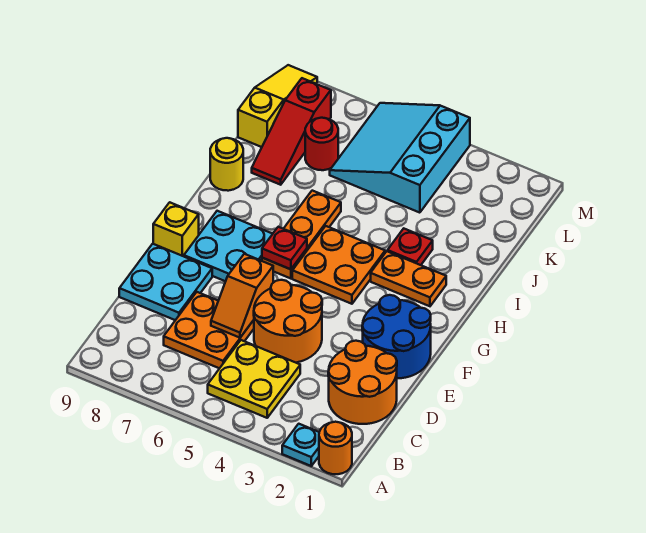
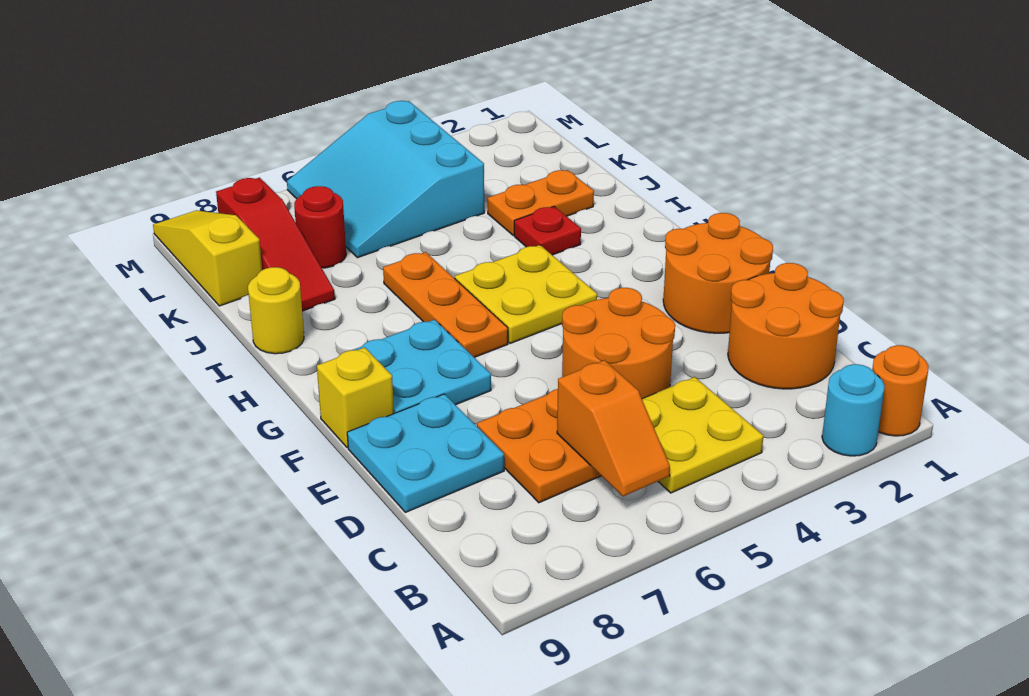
cyan plate A2 level 1 -> cyan round brick A2 level 1
orange slope D6:E6 level 2 top E -> orange slope B6:C6 level 2 top C
blue round brick E1:F2 level 1 -> orange round brick E1:F2 level 1
orange plate G4:H5 level 1 -> yellow plate G4:H5 level 1
red plate G6 level 2 -> none
orange plate H2:H3 level 1 -> orange plate J2:J3 level 1

